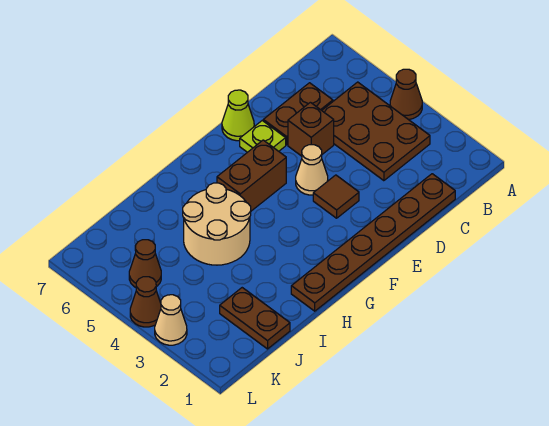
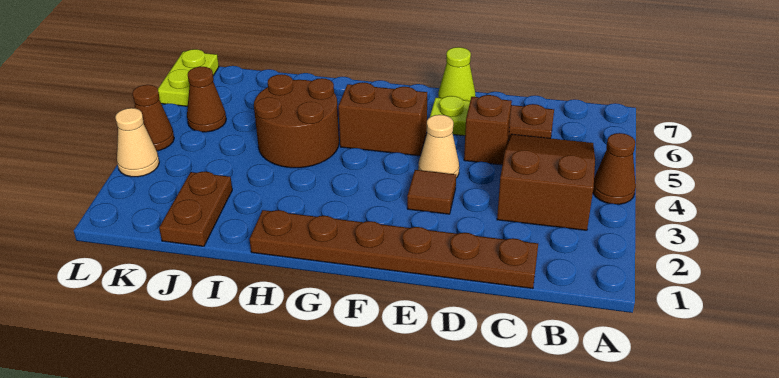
brown plate B3:C5 level 1 -> brown slope B3:C5 level 1 top 3
tan round brick H4:I5 level 1 -> brown round brick H4:I5 level 1
none -> lime plate L6:L7 level 1

